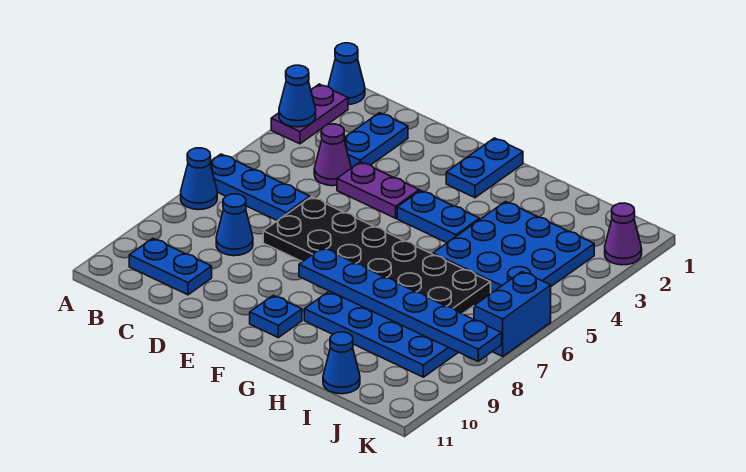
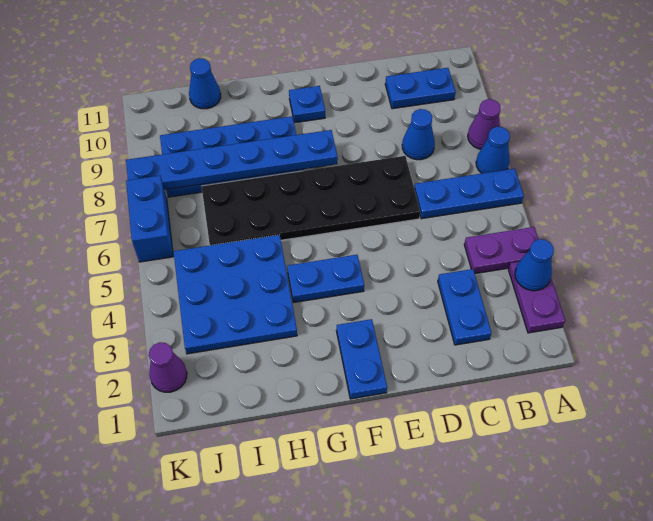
blue cone A1 level 1 -> none
purple cone C4 level 1 -> purple cone A8 level 1
purple plate D4:E4 level 1 -> purple plate A4:B4 level 1

